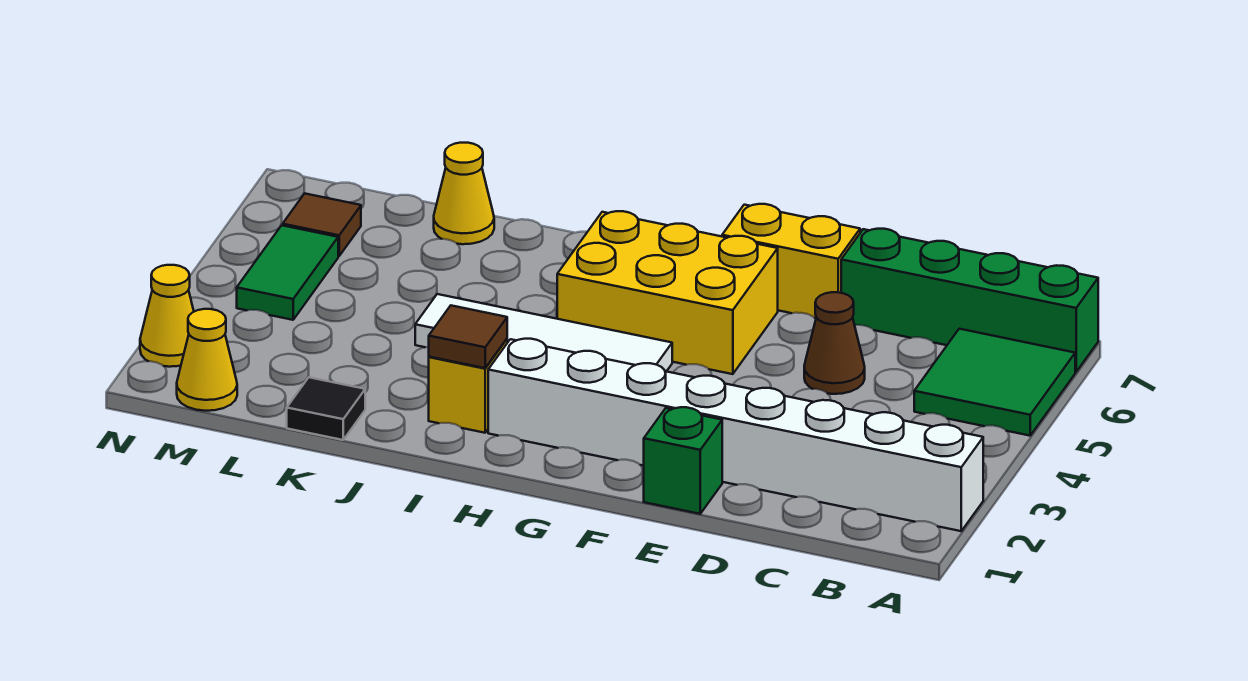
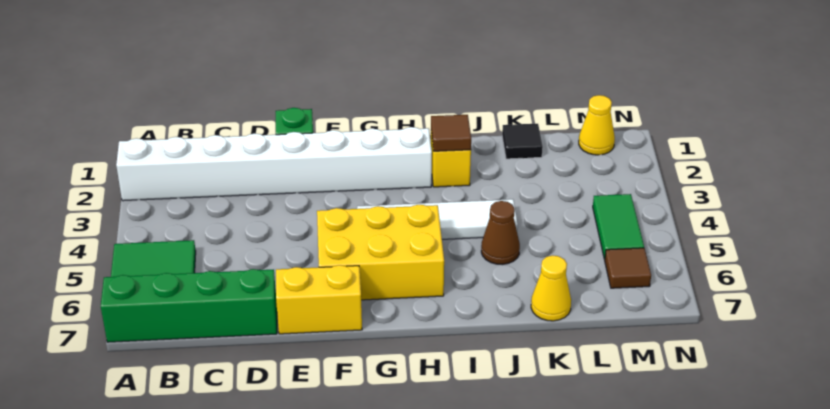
brown cone D5 level 1 -> brown cone J5 level 1
yellow cone N2 level 1 -> none

